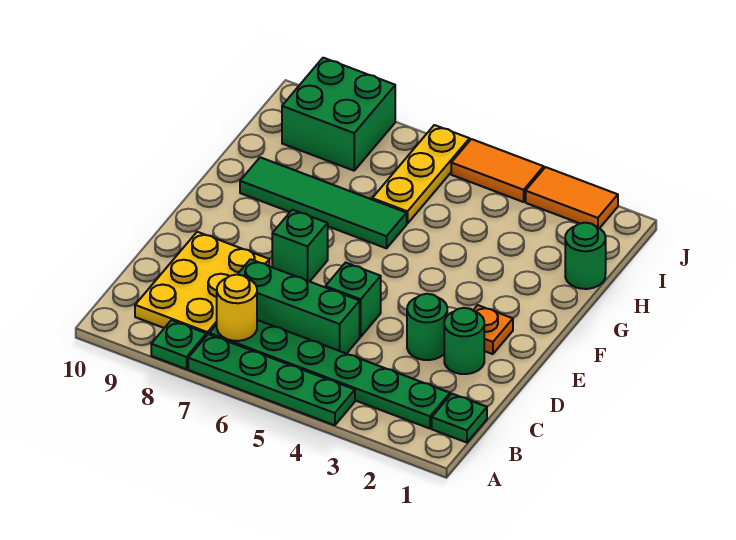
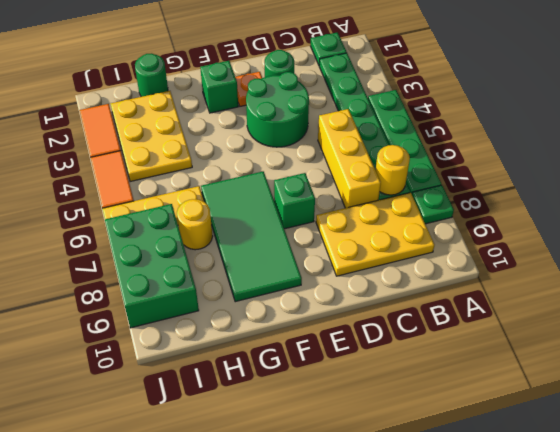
green brick C5:C7 level 1 -> yellow brick C5:C7 level 1
green round brick D3 level 1 -> green round brick D3:E4 level 1
green brick D5 level 1 -> green brick F2 level 1
green tile G6:G9 level 1 -> green tile F6:G9 level 1
none -> yellow plate H2:I4 level 1
none -> yellow round brick H7 level 1
green brick I8:J9 level 1 -> green brick I7:J9 level 1

